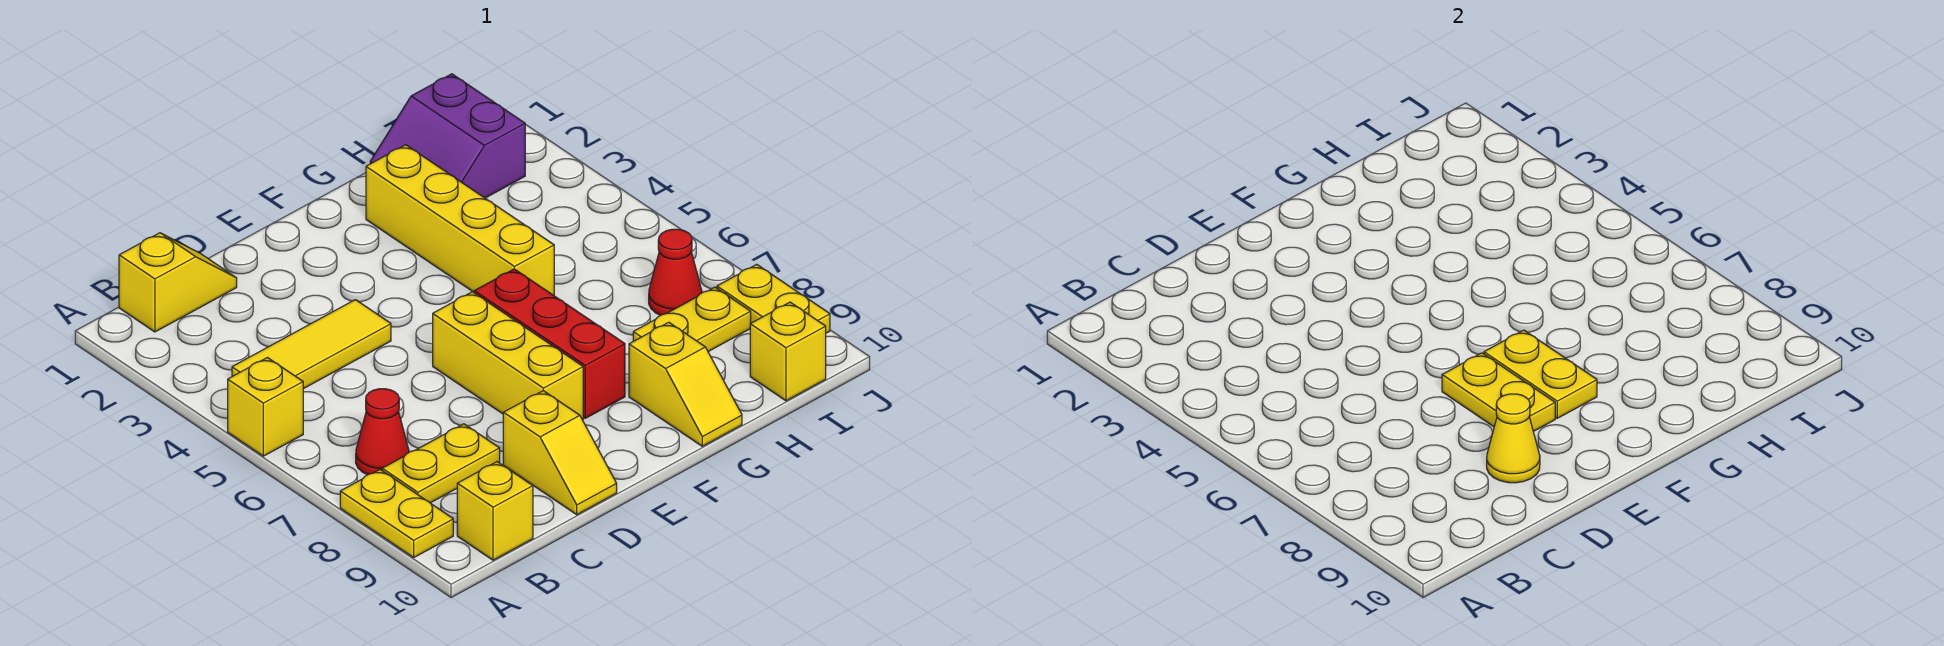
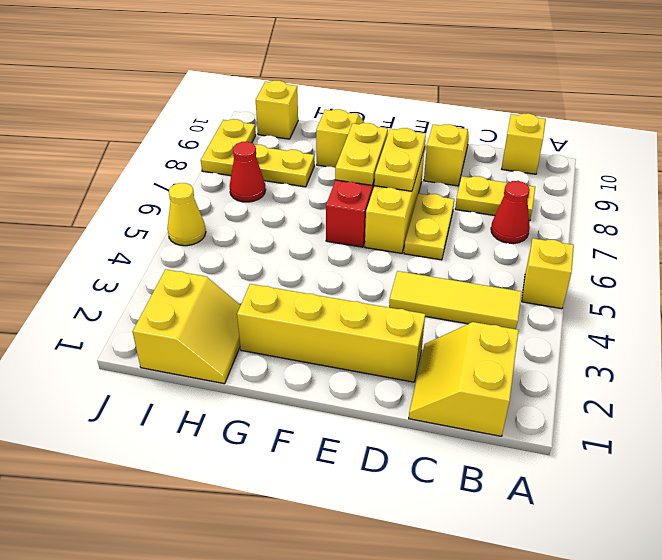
yellow plate A8:A9 level 1 -> yellow plate D6:D7 level 1
yellow slope B1:C1 level 1 top B -> yellow slope B1:C2 level 1 top B
yellow cone D9 level 2 -> yellow cone J5 level 1
yellow brick G2:G5 level 1 -> yellow brick D2:G2 level 1
purple slope H1:I2 level 1 top I -> yellow slope H1:I2 level 1 top I

